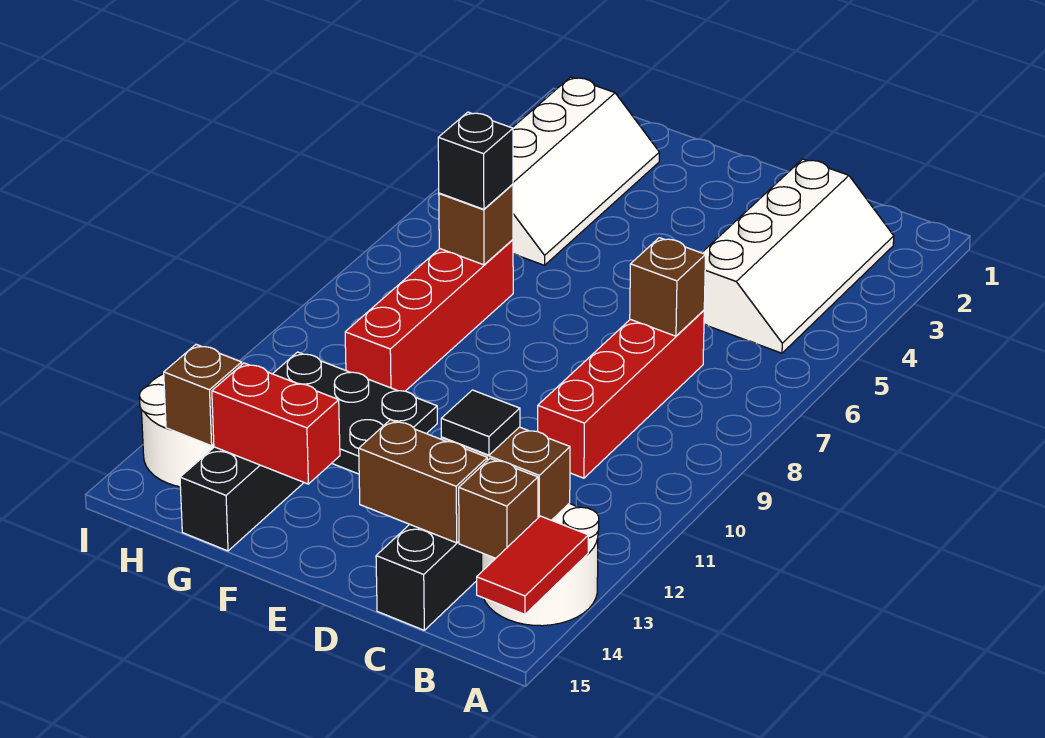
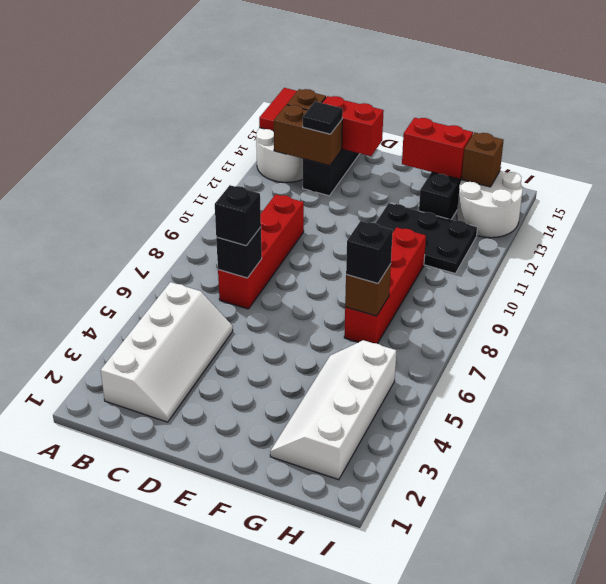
white slope B2:C5 level 1 top C -> white slope B2:C5 level 1 top B
brown brick C7 level 2 -> black brick C7 level 2
none -> black brick C7 level 3
brown brick C14:D14 level 2 -> red brick C14:D14 level 2

